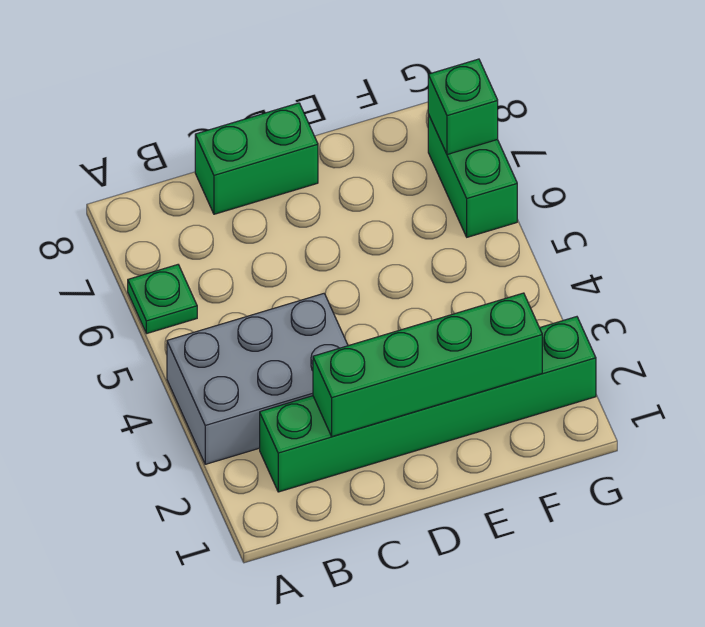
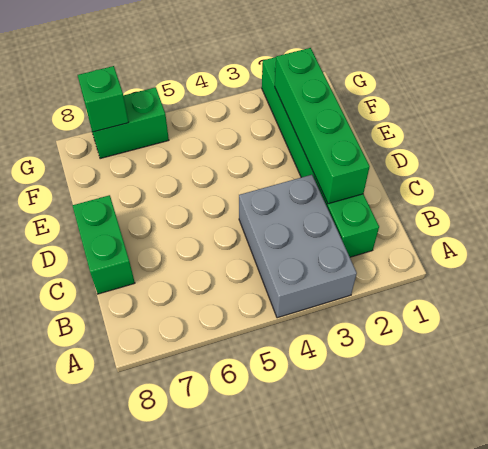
green plate A6 level 1 -> none

